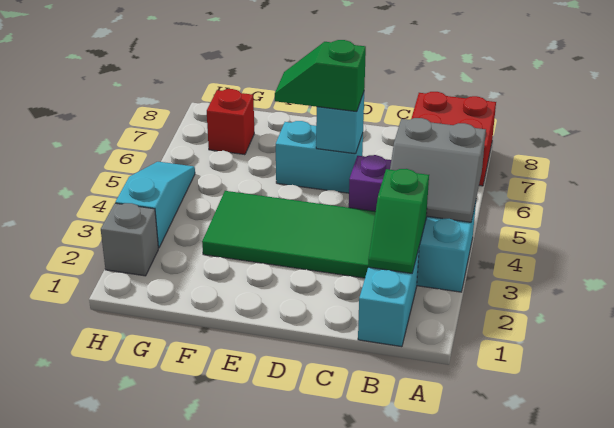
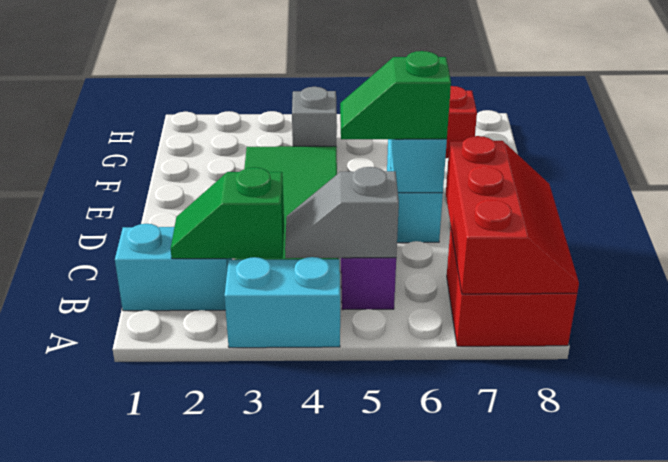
grey slope A4:B5 level 2 top 5 -> grey slope B4:B5 level 2 top 5
none -> red slope A7:C8 level 2 top 7
green slope D6:E6 level 3 top D -> green slope D5:D6 level 3 top 6
grey brick H2 level 1 -> grey brick G4 level 1
cyan slope H3:H5 level 1 top 3 -> none

